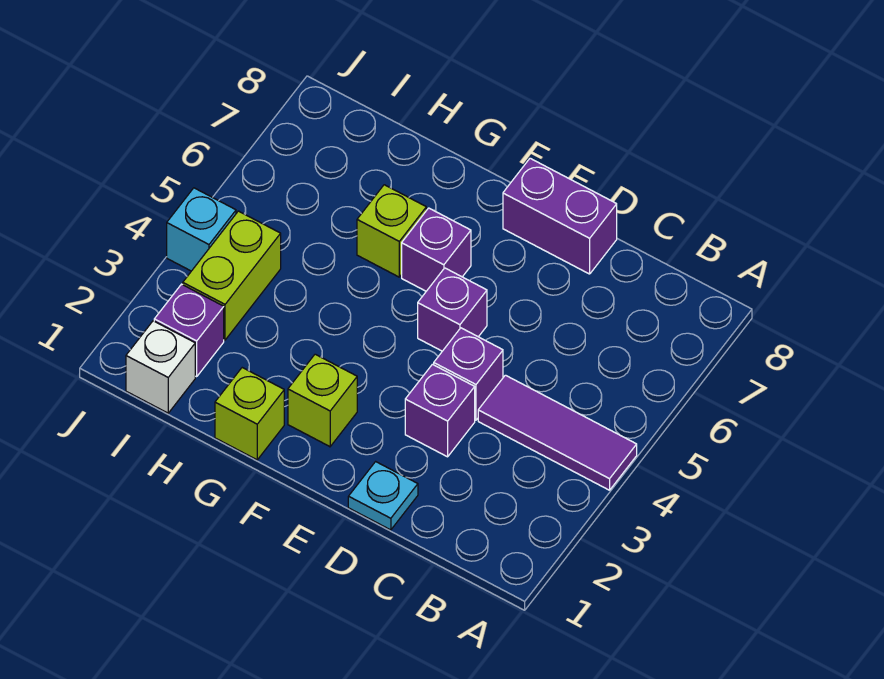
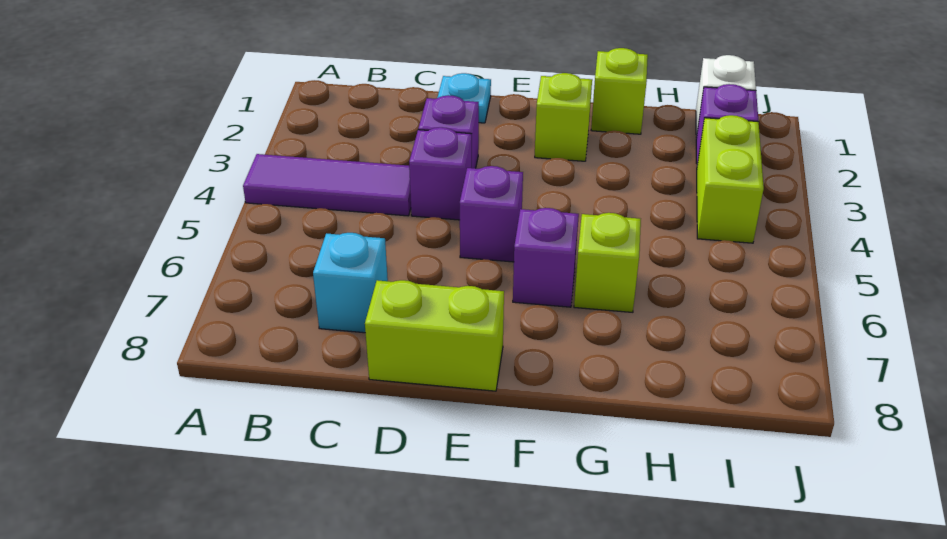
purple brick D8:E8 level 1 -> lime brick D8:E8 level 1
cyan brick J4 level 1 -> cyan brick C7 level 1

